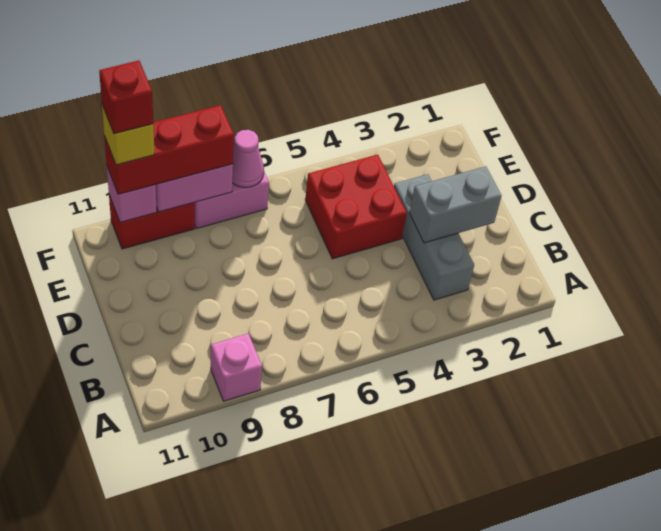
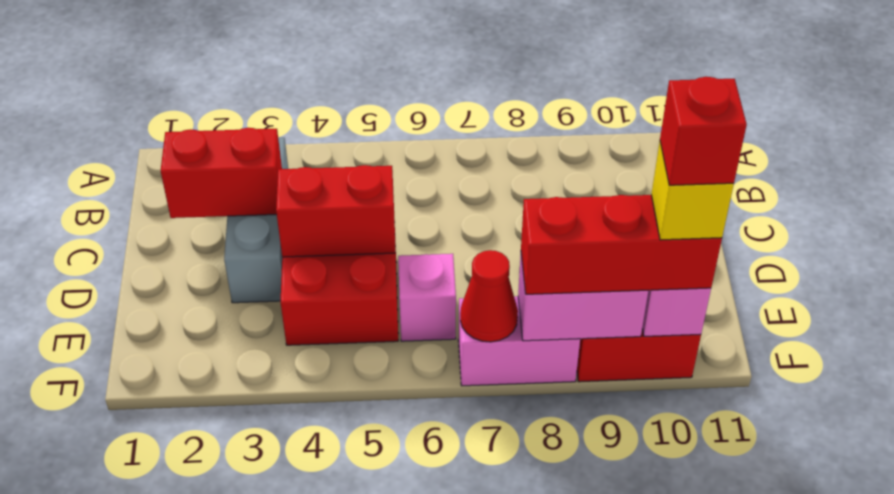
pink brick A9 level 1 -> pink brick E6 level 1
grey brick C2:C3 level 2 -> red brick C2:C3 level 2
none -> red brick D4:D5 level 2
pink cone F7 level 2 -> red cone F7 level 2

